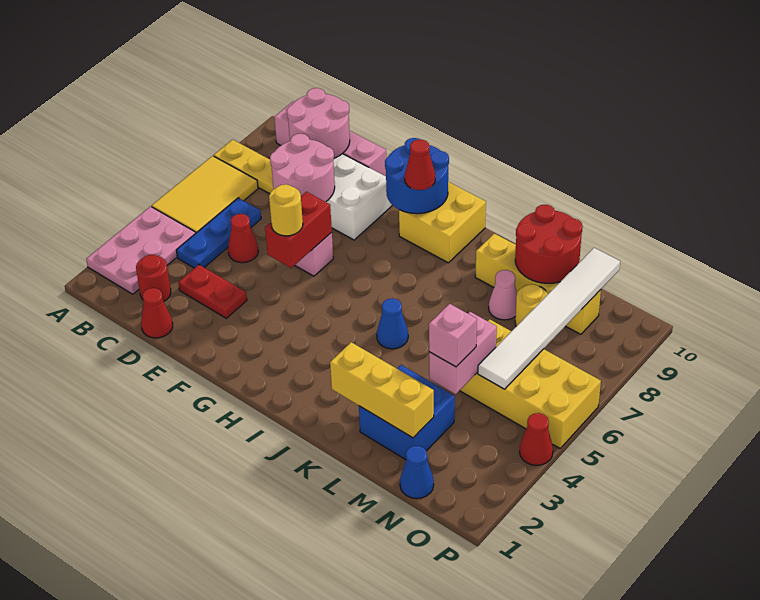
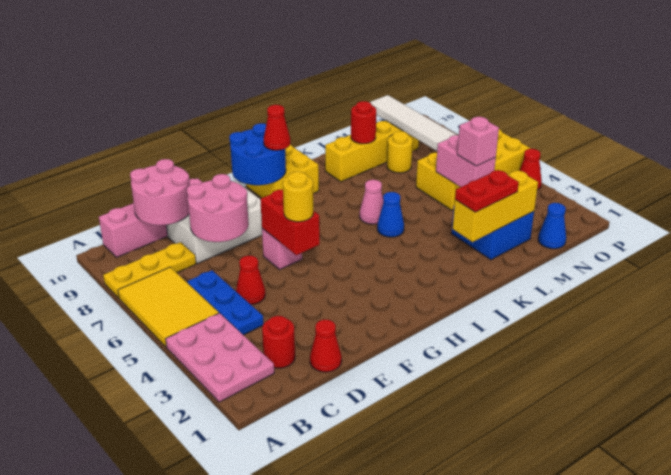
red plate D3:E3 level 1 -> red plate K2:L2 level 3
pink cone L8 level 1 -> pink cone J6 level 1
red round brick L9:M10 level 2 -> red round brick L9 level 2

